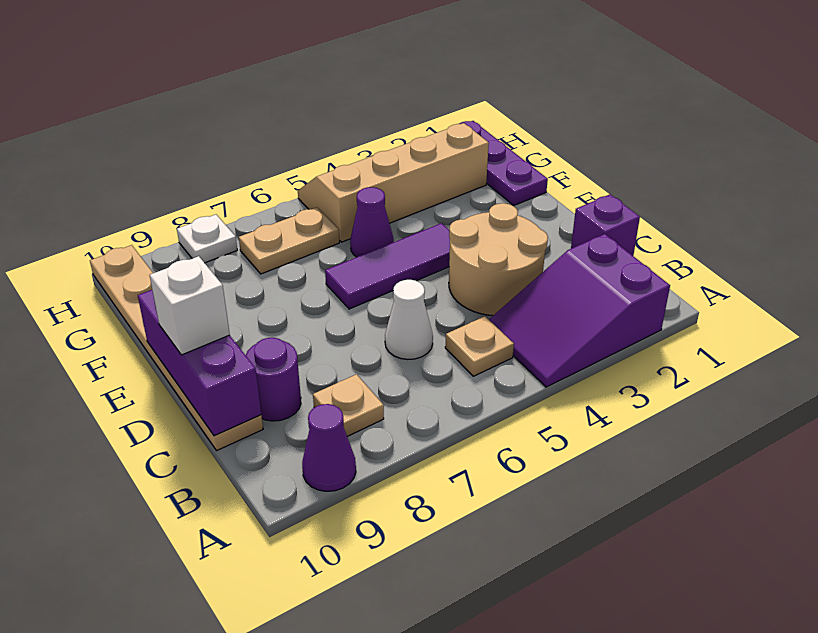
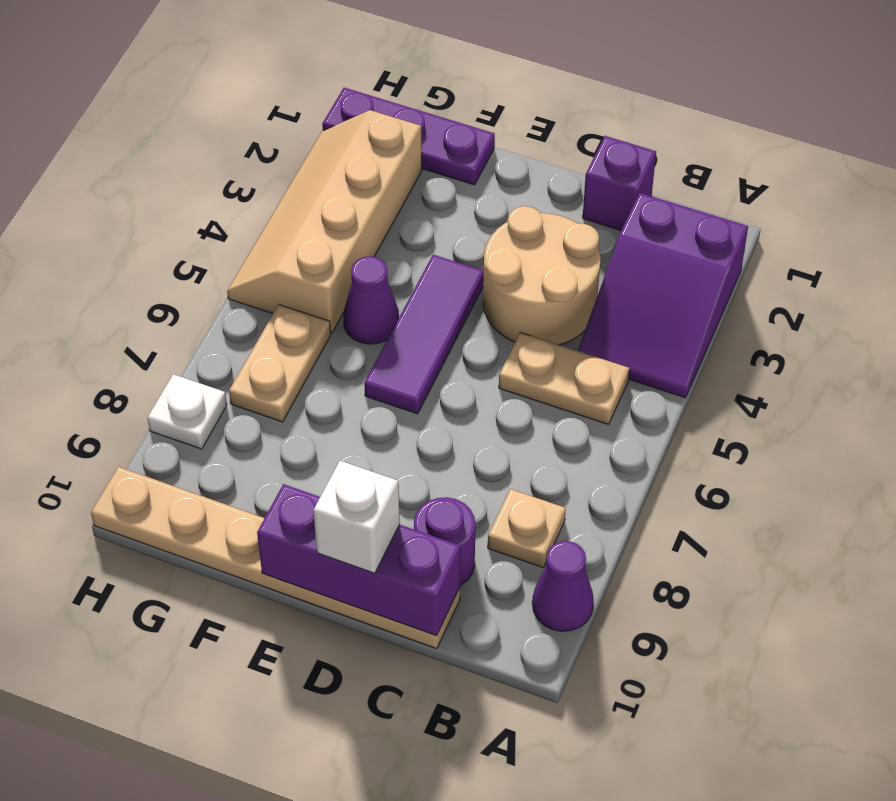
tan plate B5 level 1 -> tan plate B5:C5 level 1
white cone C6 level 1 -> none

